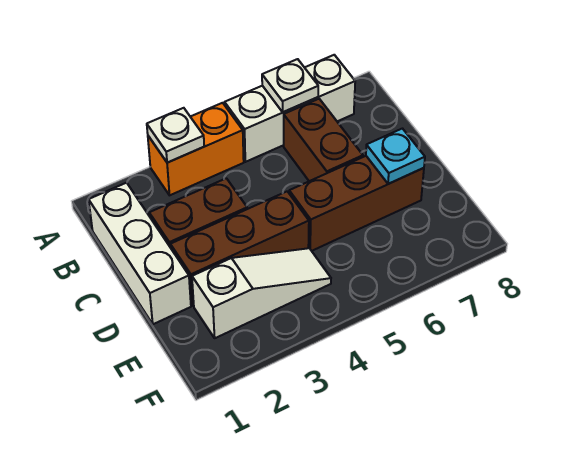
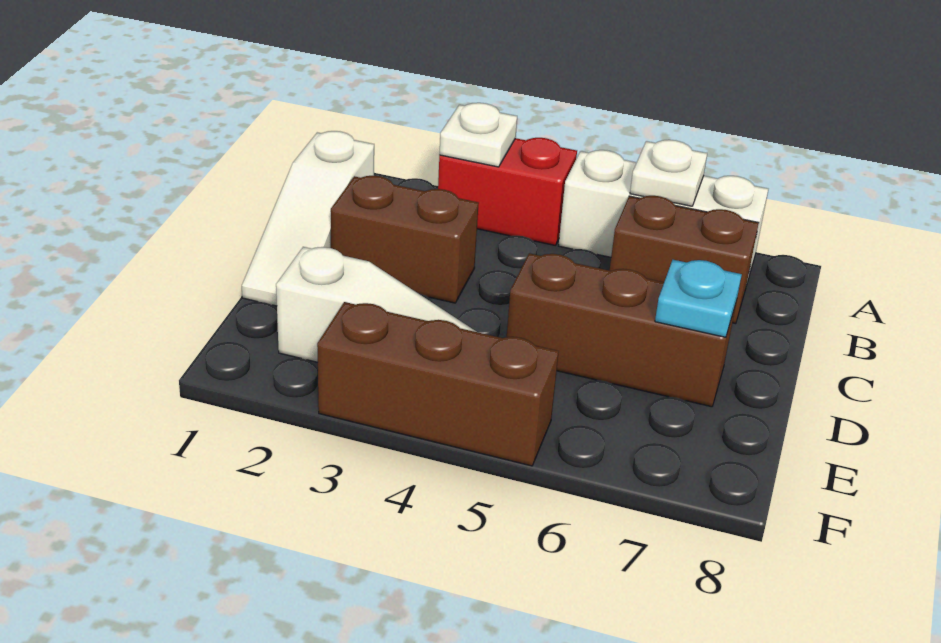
orange brick A3:A4 level 1 -> red brick A3:A4 level 1
white brick B1:D1 level 1 -> white slope B1:D1 level 1 top B
brown brick B6:C6 level 1 -> brown brick B6:B7 level 1
brown brick D2:D4 level 1 -> brown brick F3:F5 level 1

